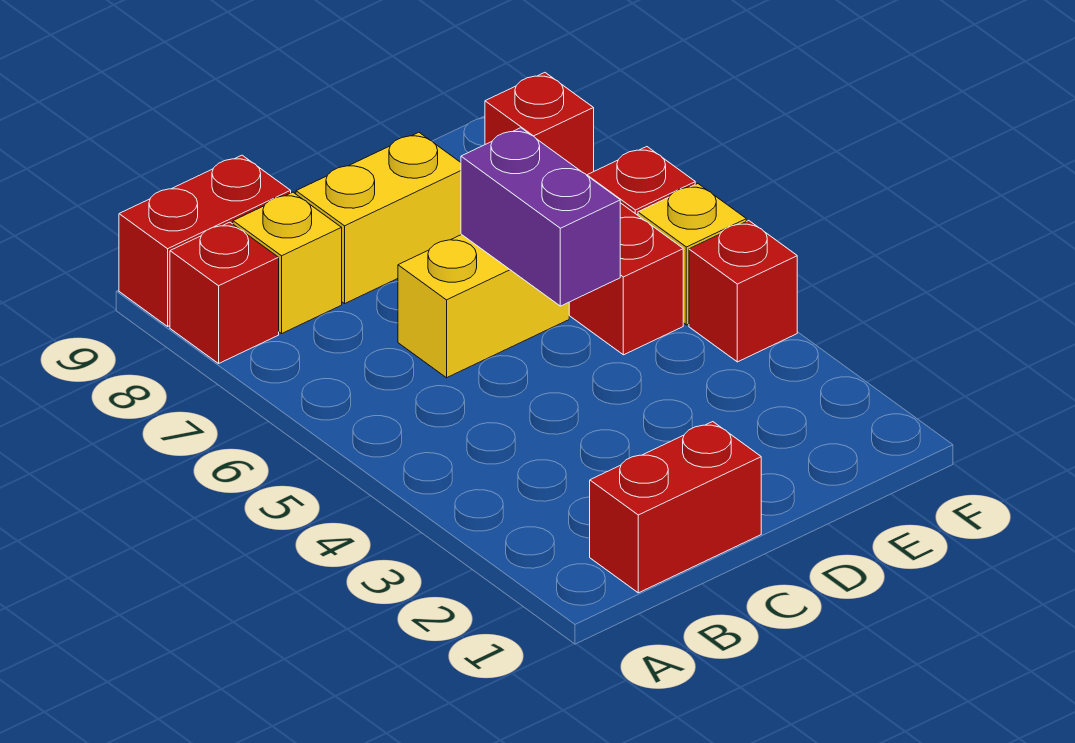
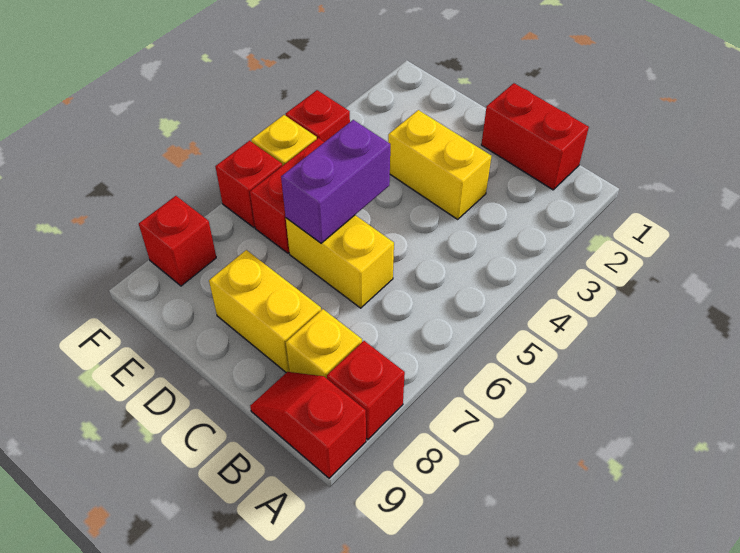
red brick A9:B9 level 1 -> red slope A9:B9 level 1 top A
none -> yellow brick C3:D3 level 1

